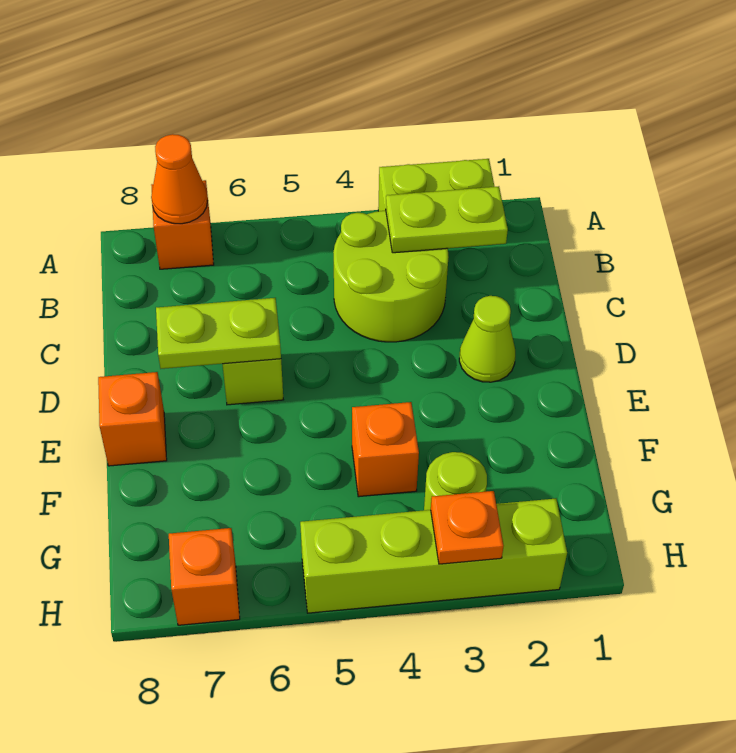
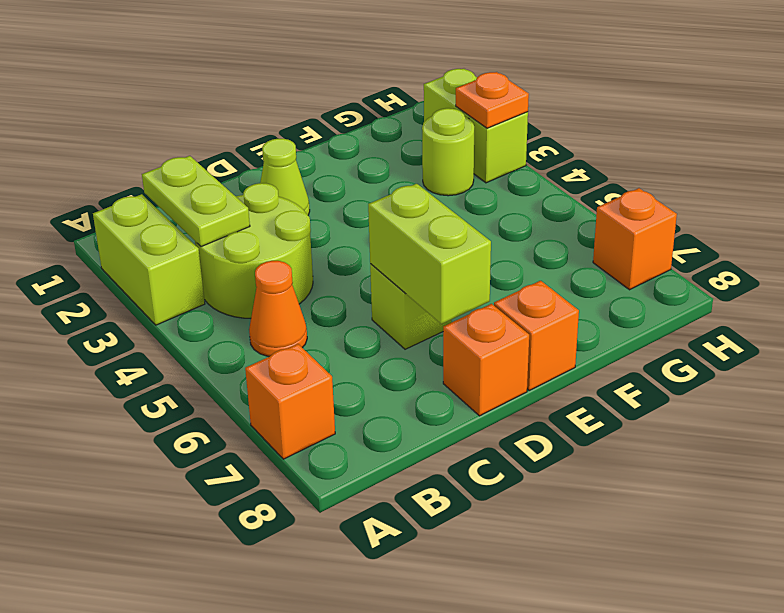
orange cone A7 level 2 -> orange cone B5 level 1
lime plate D6:D7 level 2 -> lime brick D6:D7 level 2
orange brick F4 level 1 -> orange brick D8 level 1
lime brick H2:H5 level 1 -> lime brick H2:H3 level 1

